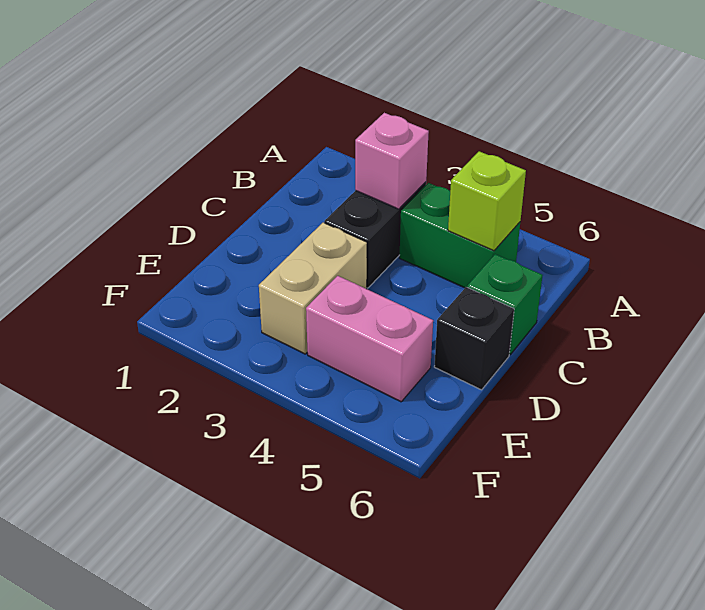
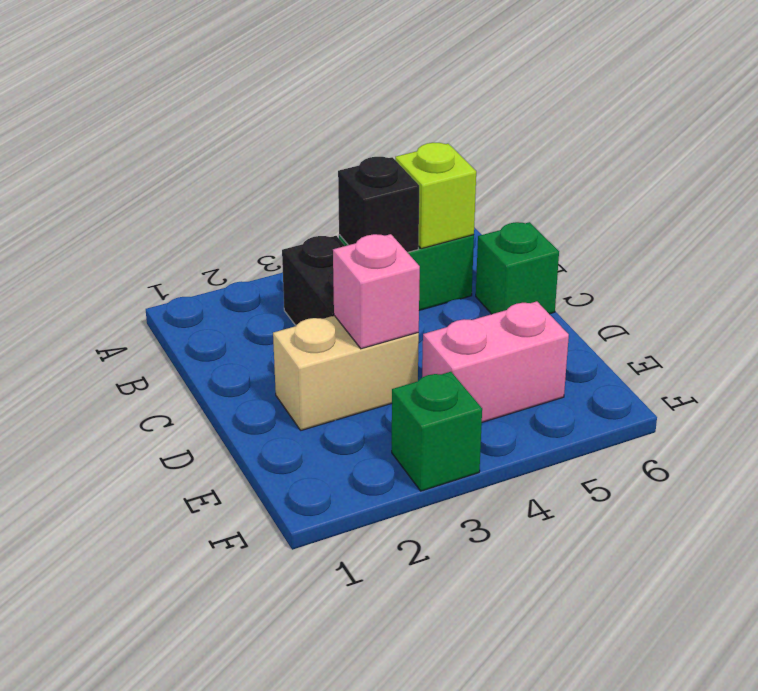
pink brick B3 level 2 -> pink brick D3 level 2
tan brick D3:E3 level 1 -> tan brick D2:D3 level 1
black brick D6 level 1 -> black brick B4 level 2
none -> green brick F3 level 1

